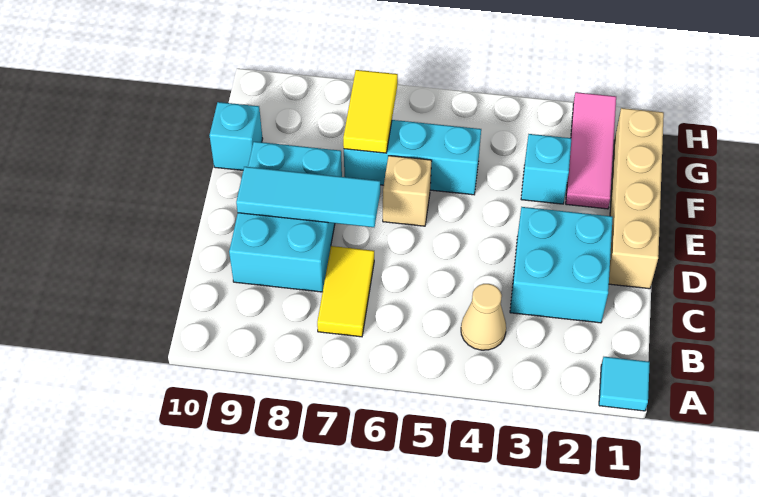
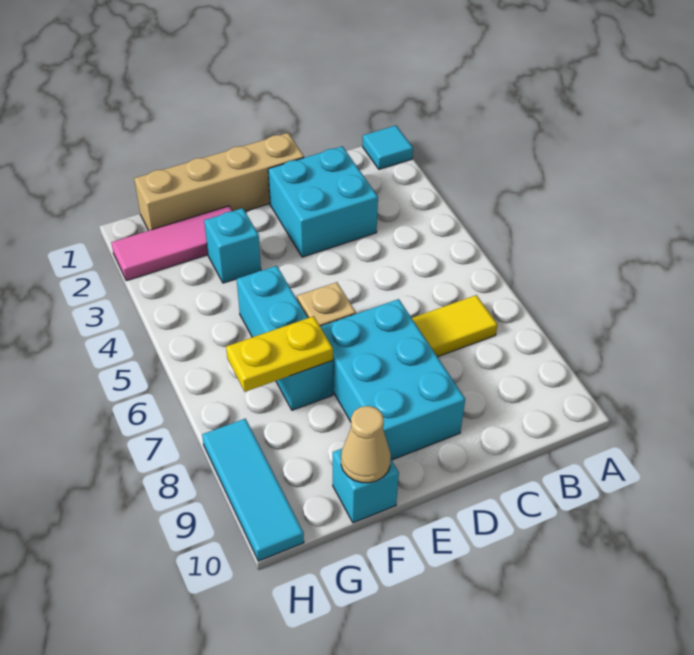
tan cone B4 level 1 -> tan cone F10 level 2
cyan brick C8:E9 level 1 -> cyan brick D7:E9 level 1
cyan tile D7:D9 level 2 -> cyan tile H8:H10 level 1
yellow tile F7:G7 level 2 -> yellow plate F7:G7 level 2

